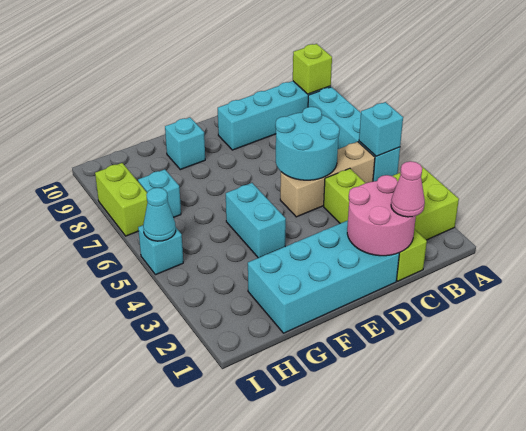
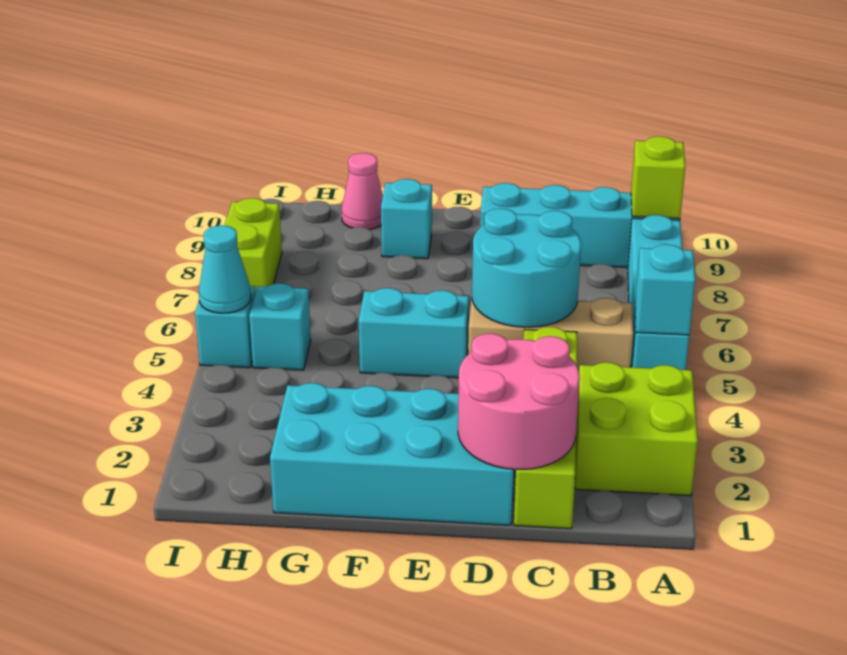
pink cone C1 level 3 -> pink cone G10 level 1
cyan brick F4:F5 level 1 -> cyan brick E5:F5 level 1
cyan brick H7 level 1 -> cyan brick H5 level 1

